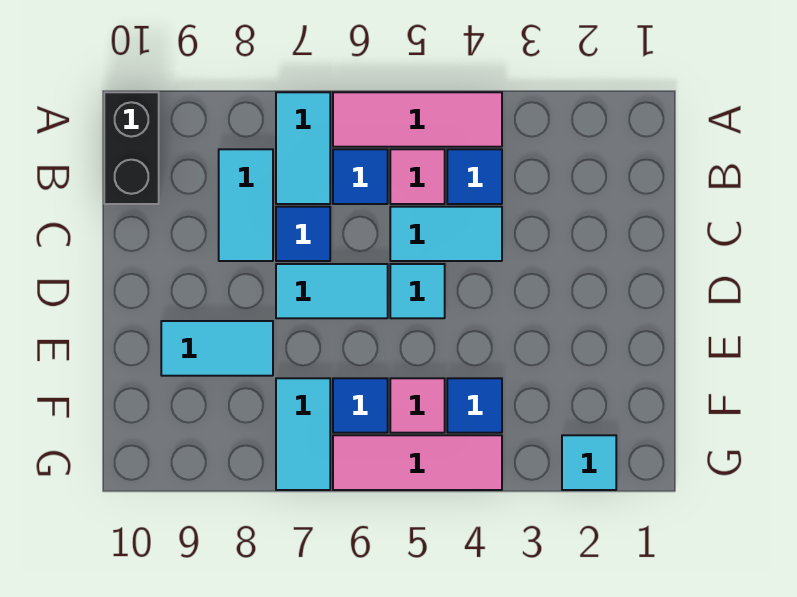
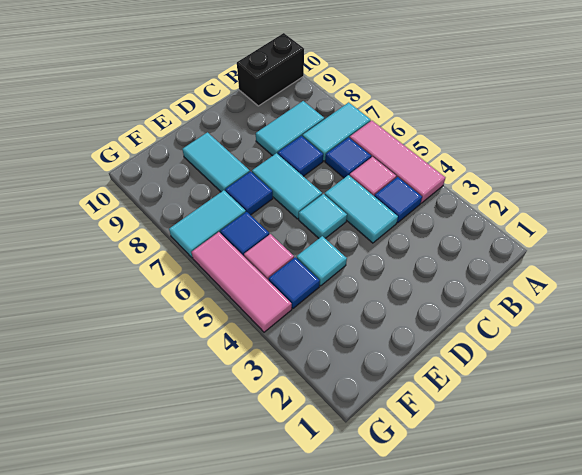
none -> blue tile E7 level 1
cyan tile G2 level 1 -> cyan tile E4 level 1

